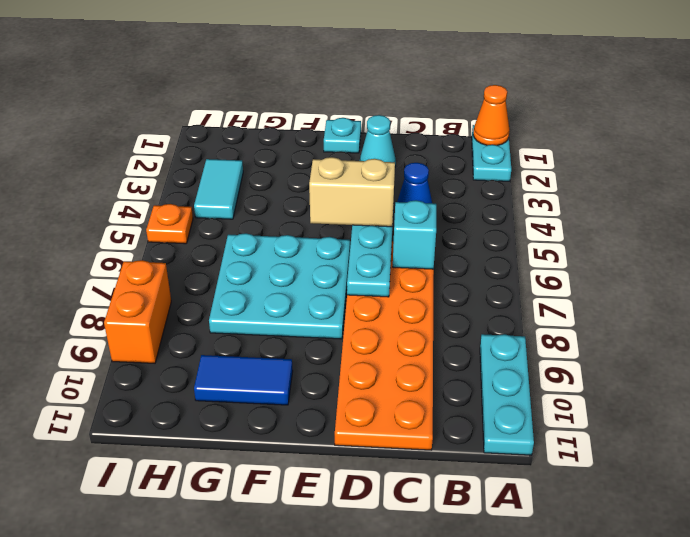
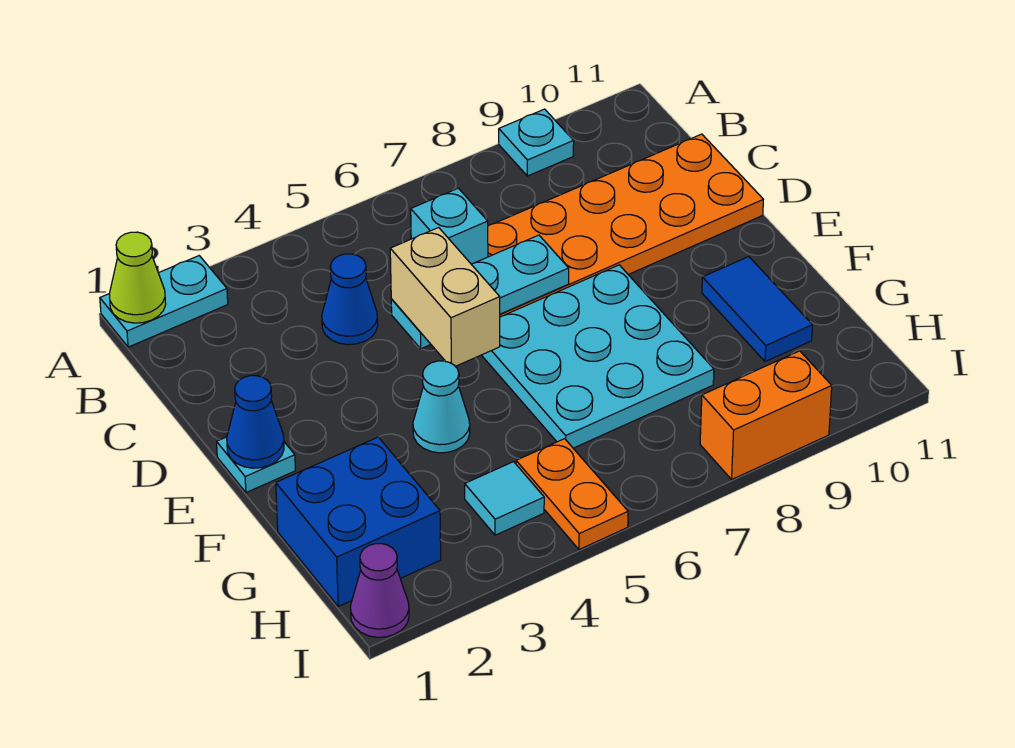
orange cone A1 level 2 -> lime cone A1 level 2
cyan plate A9:A11 level 1 -> cyan plate A9 level 1
cyan cone D2 level 1 -> cyan cone F4 level 1
none -> blue cone E1 level 2
none -> blue brick G1:H2 level 1
cyan tile H3:H4 level 1 -> cyan tile H4 level 1
none -> purple cone I1 level 1
orange plate I5 level 1 -> orange plate H5:I5 level 1

